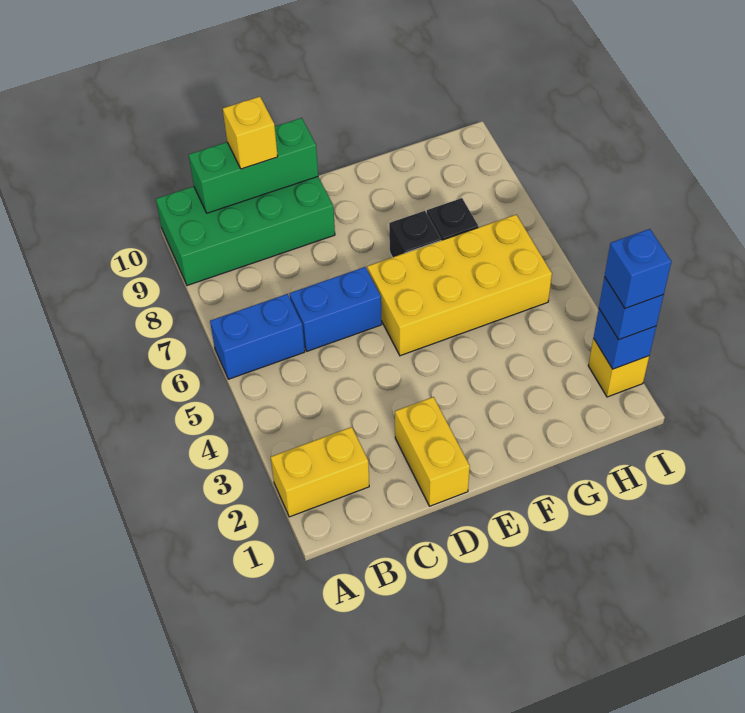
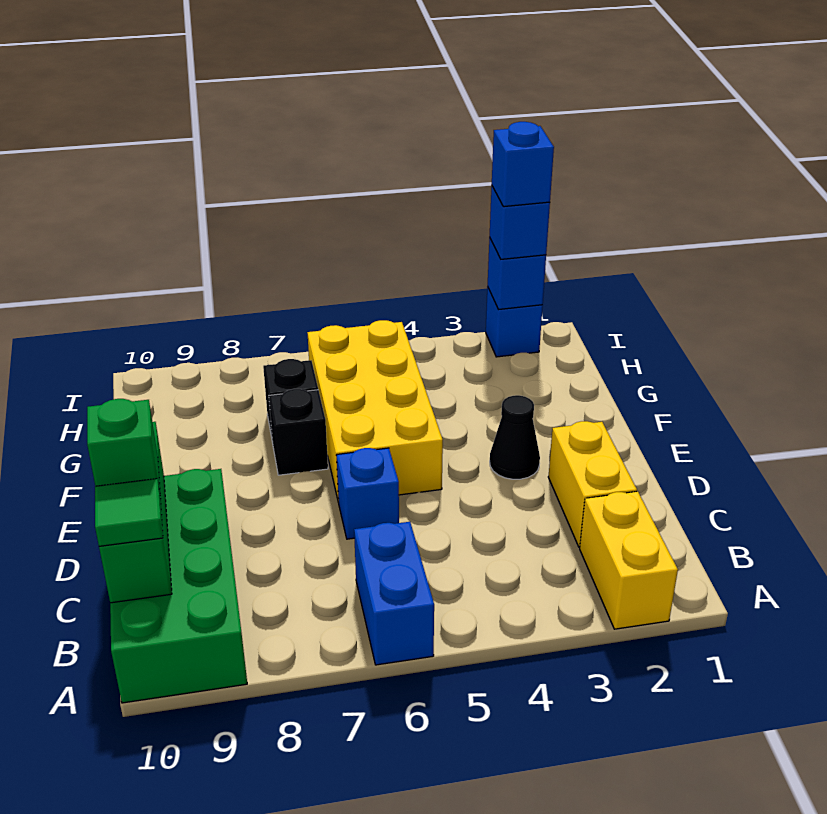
none -> green tile B10 level 3
blue brick C6:D6 level 1 -> blue brick D6 level 1
yellow brick C10 level 3 -> green brick C10 level 3
yellow brick D1:D2 level 1 -> yellow brick C2:D2 level 1
none -> black cone E3 level 1
yellow brick I2 level 1 -> blue brick I2 level 1

